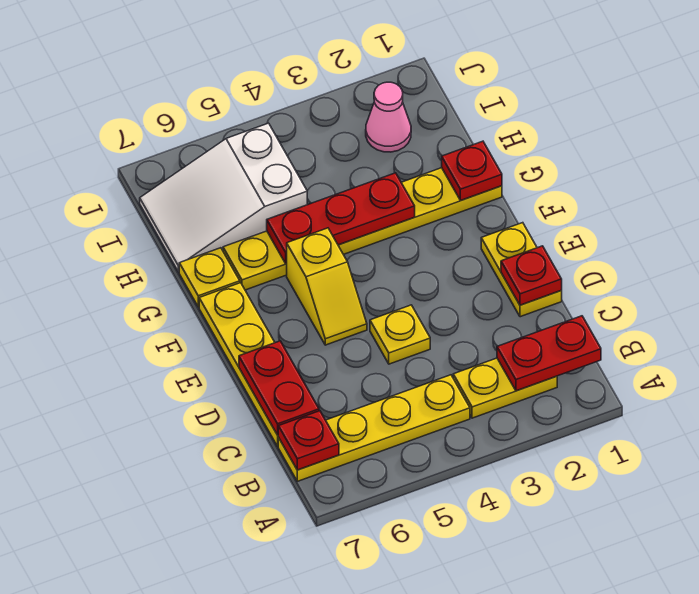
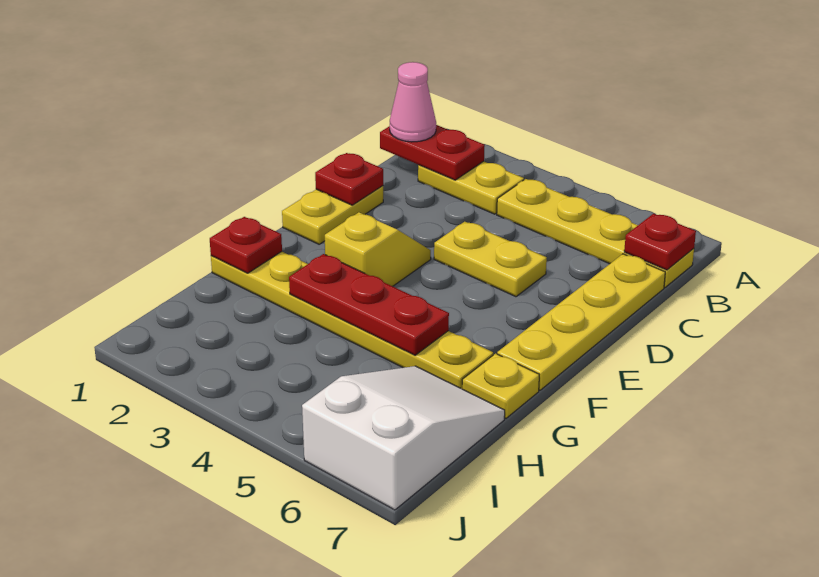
red plate C7:D7 level 2 -> none
yellow plate D4 level 1 -> yellow plate D4:D5 level 1
yellow slope E5:F5 level 1 top F -> yellow slope E3:F3 level 1 top F
white slope H5:I7 level 1 top 5 -> white slope H6:J7 level 1 top J
pink cone I2 level 1 -> pink cone B1 level 3

